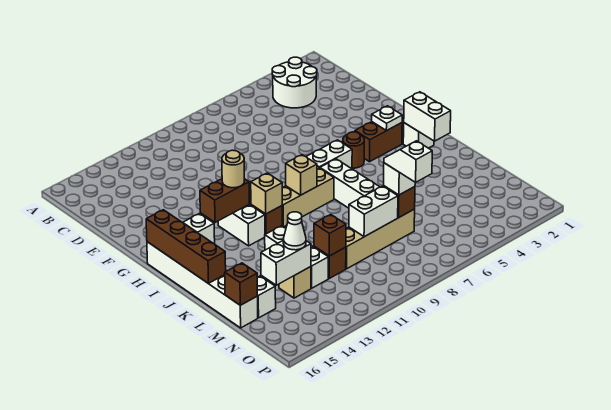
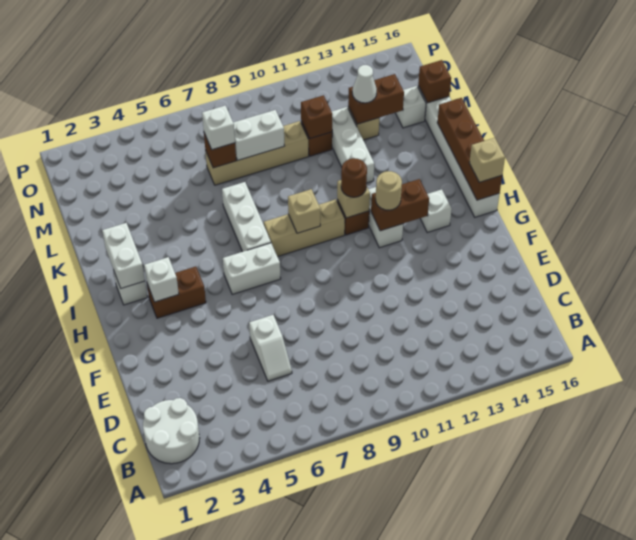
white round brick B3:C4 level 1 -> white round brick B1:C2 level 1
white plate H3 level 2 -> white brick H3 level 2
brown round brick H5 level 1 -> brown round brick I11 level 3
none -> tan brick H16 level 3
white slope M7:N7 level 4 top N -> white slope D6:E6 level 1 top E
white brick M13:M14 level 2 -> brown brick M13:M14 level 2

